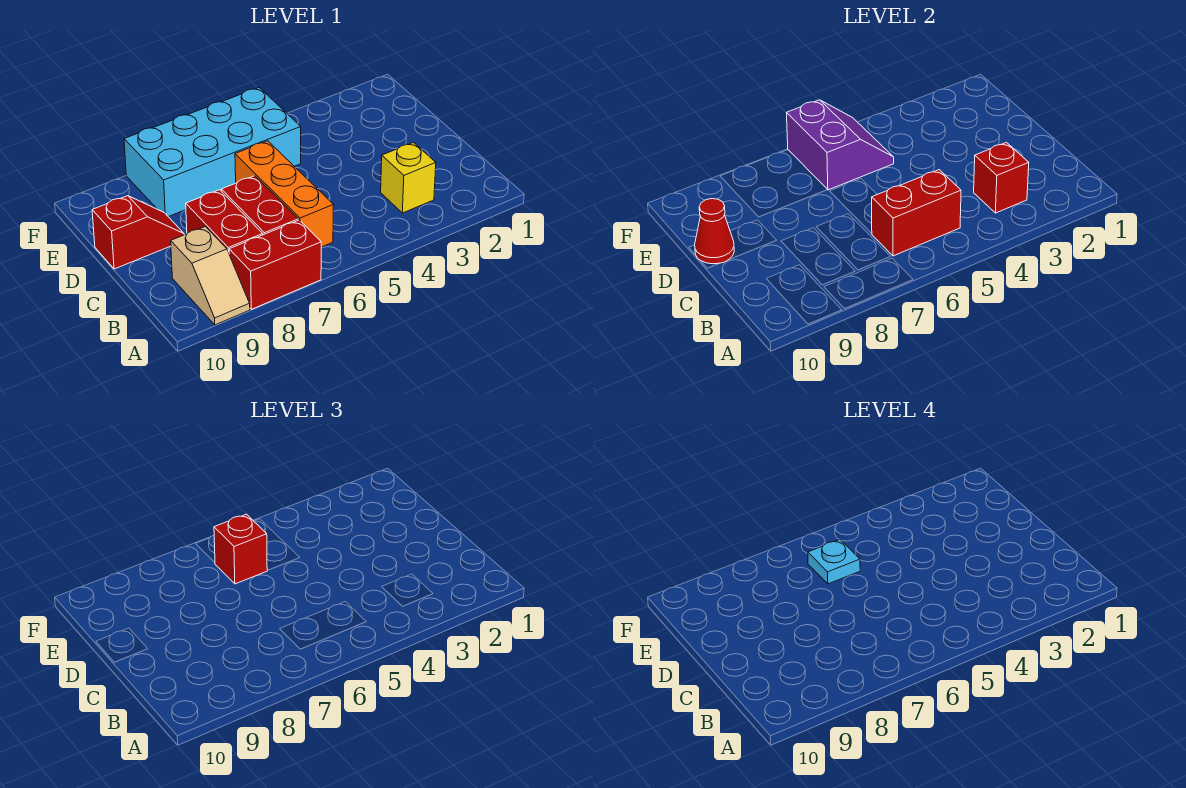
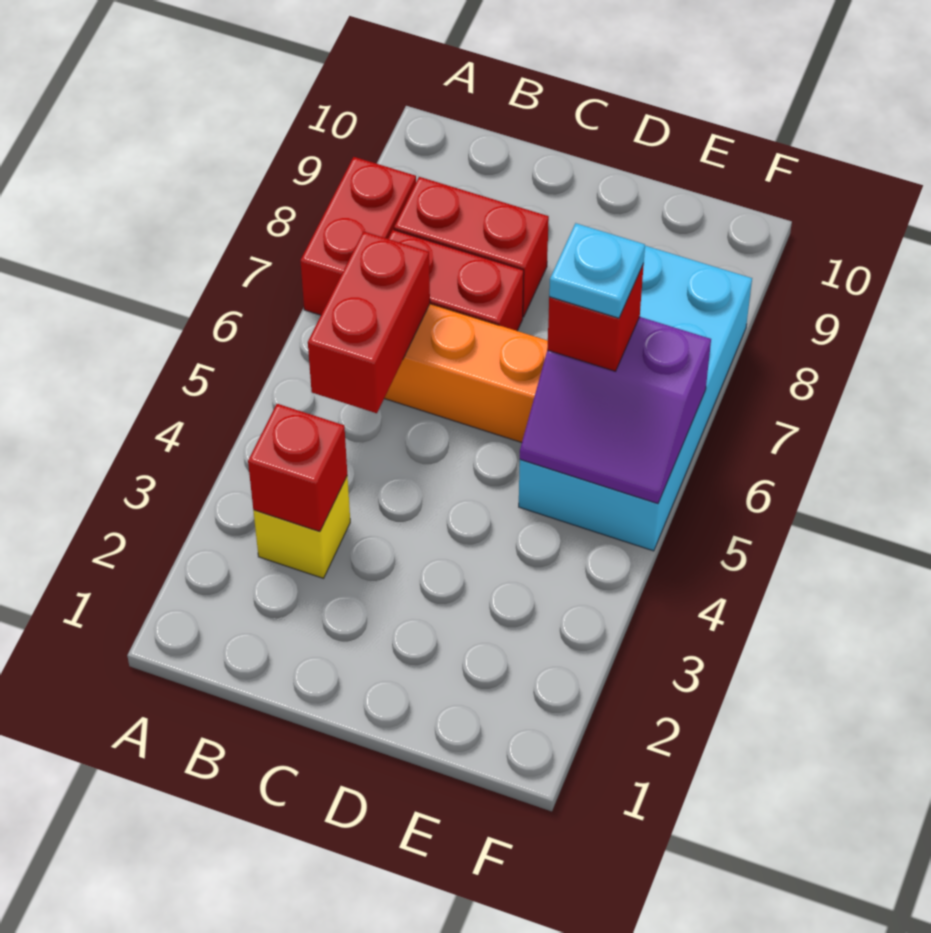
tan slope A9:B9 level 1 top B -> none
red slope D9:D10 level 1 top 10 -> none
red cone D10 level 2 -> none

